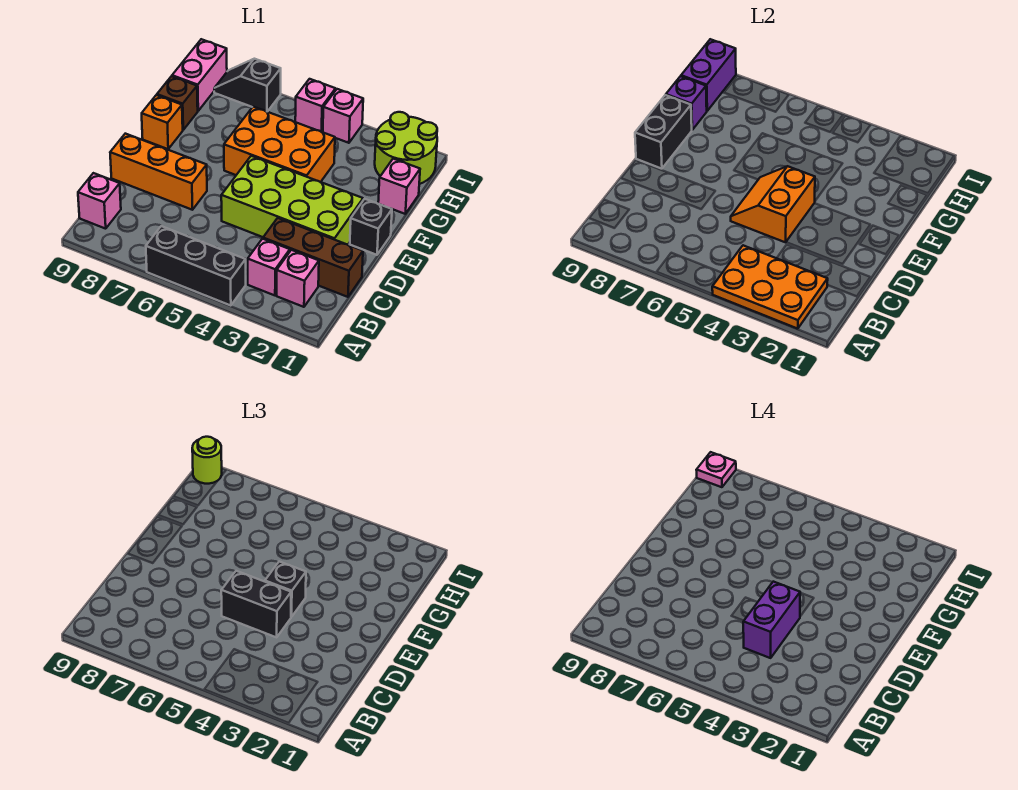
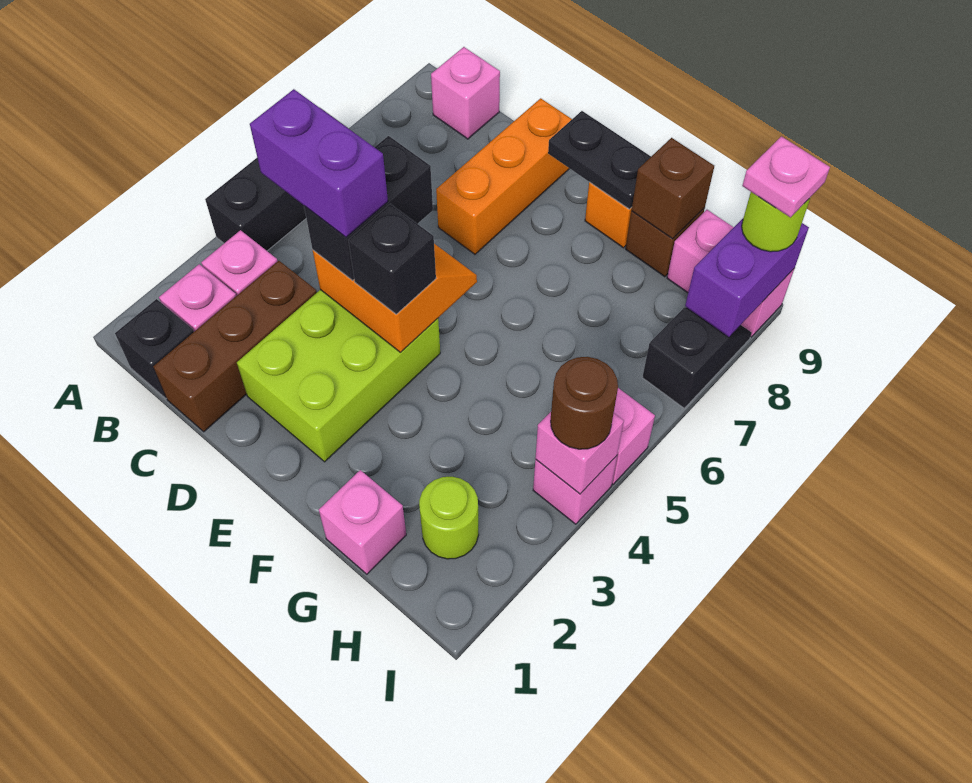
orange plate A2:B4 level 2 -> none
lime brick D2:E5 level 1 -> lime brick D2:E4 level 1
black brick E1 level 1 -> black brick B1 level 1
black brick E9:F9 level 2 -> black plate E9:F9 level 2
orange brick F4:G6 level 1 -> none
purple brick G9 level 2 -> brown brick G9 level 2
lime round brick H1:I2 level 1 -> lime round brick H2 level 1
purple brick H9:I9 level 2 -> purple brick I8:I9 level 2
none -> pink brick I4 level 2
none -> brown round brick I4 level 3

